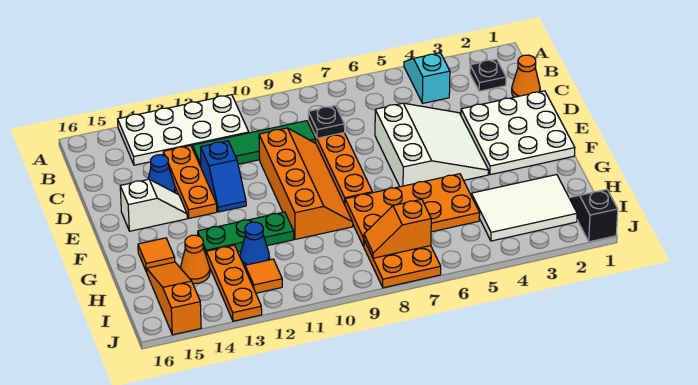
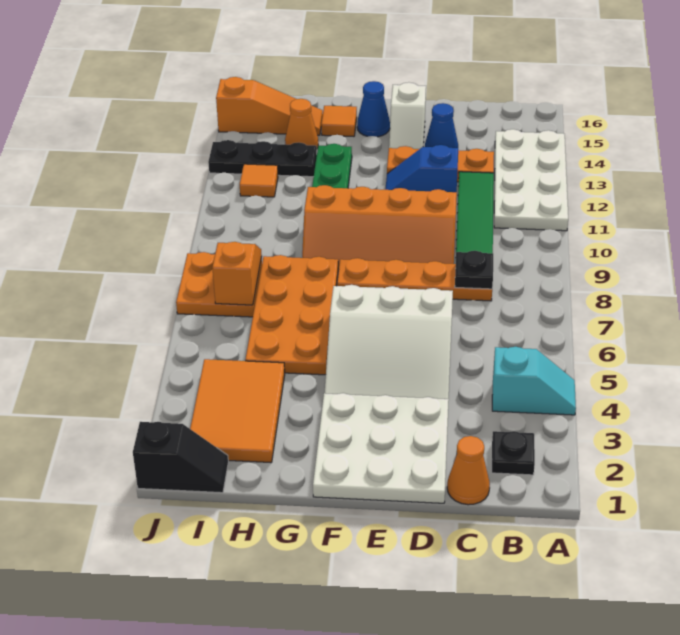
white tile H2:I4 level 1 -> orange tile H2:I4 level 1
blue cone H12 level 1 -> blue cone F15 level 1
orange plate H13:J13 level 1 -> black plate H13:J13 level 1

